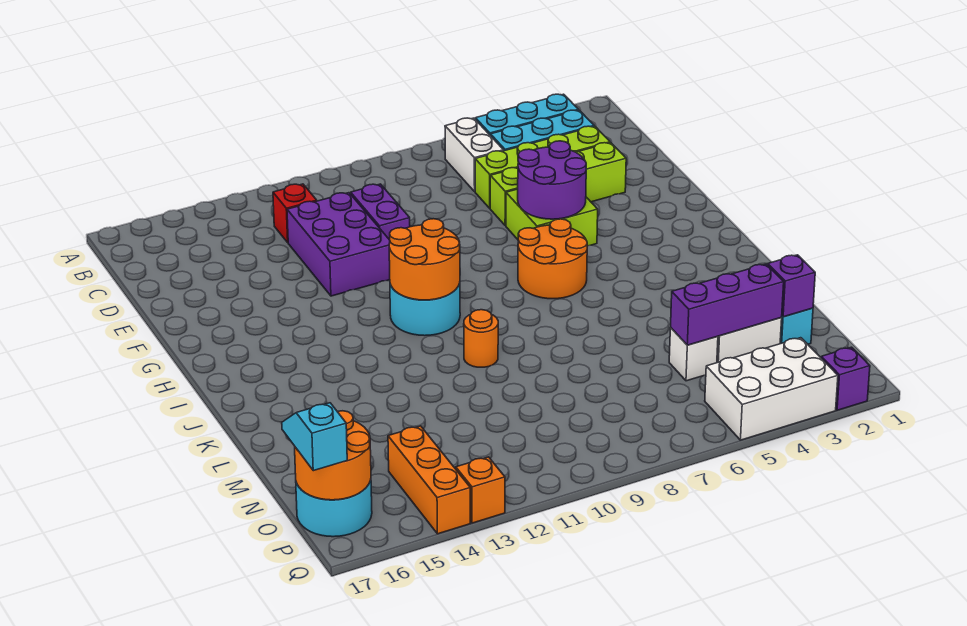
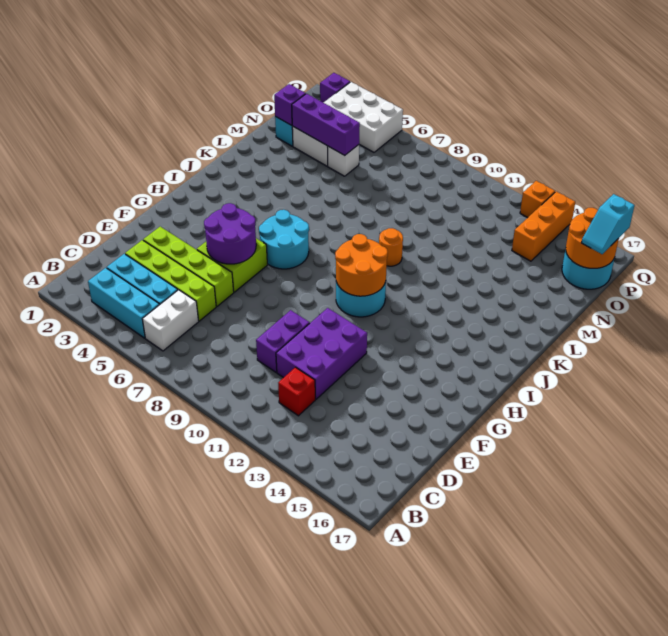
orange round brick H6:I7 level 1 -> cyan round brick H6:I7 level 1

